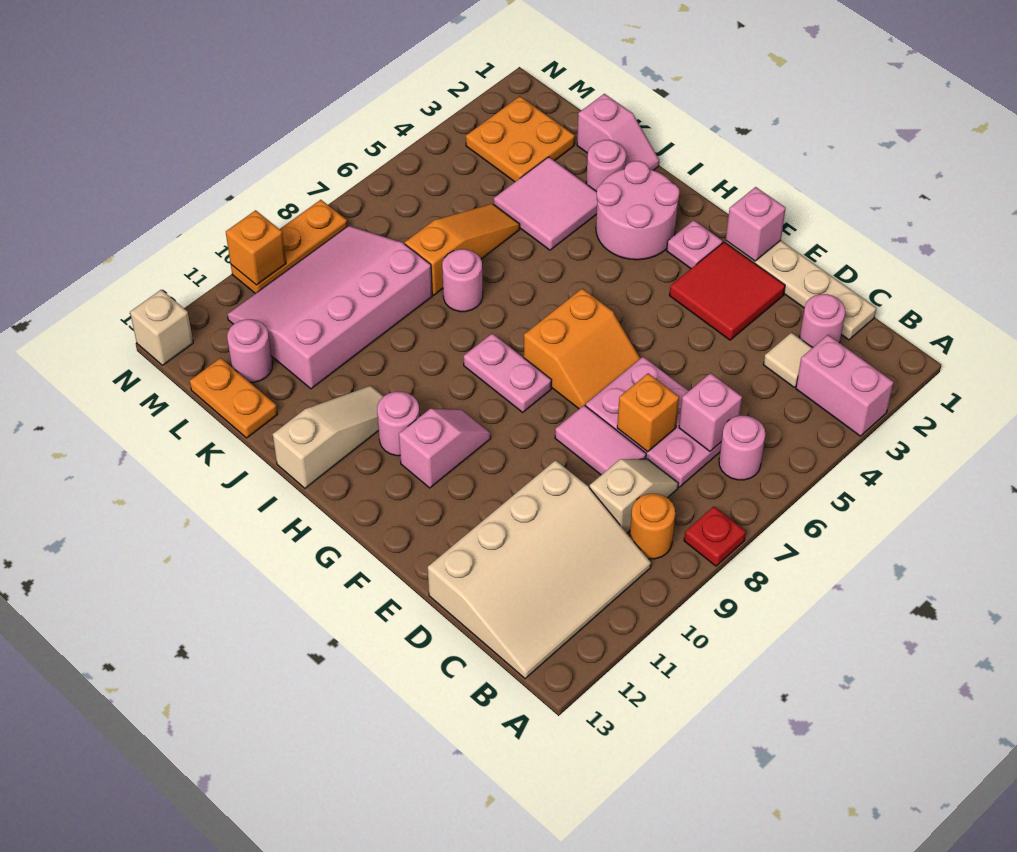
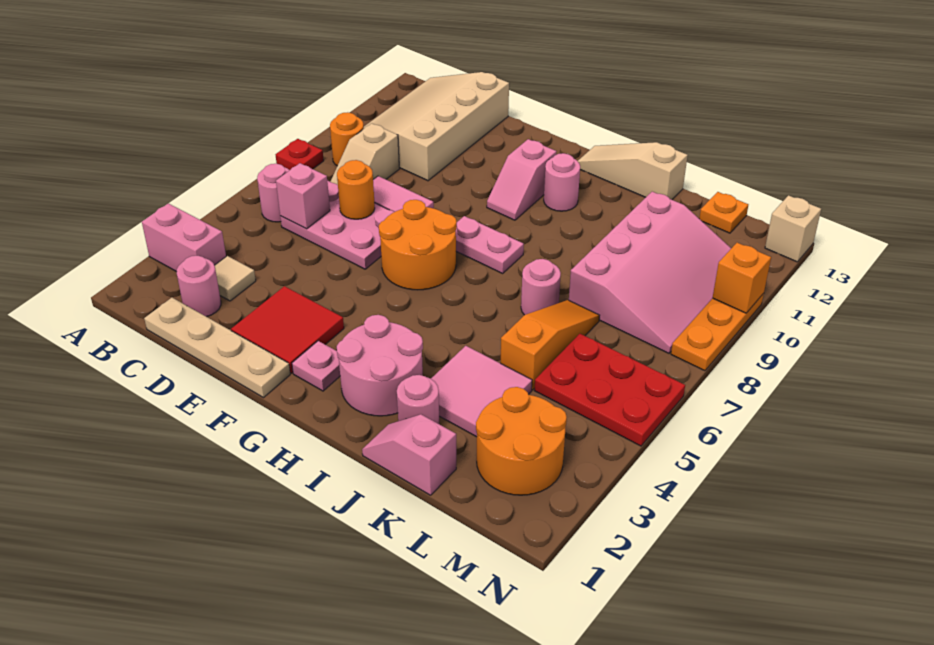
orange brick D7 level 2 -> orange round brick D7 level 2
pink brick F1 level 2 -> none
orange slope F6:G7 level 1 top G -> orange round brick F6:G7 level 1
tan slope I11:I13 level 1 top 13 -> tan slope H13:J13 level 1 top J
orange slope K5:K7 level 1 top 7 -> orange slope K5:K7 level 1 top 5
orange plate K13:L13 level 1 -> orange plate L13 level 1
orange plate L2:M3 level 1 -> orange round brick L2:M3 level 1
none -> red plate L5:N6 level 1
pink round brick L12 level 1 -> none

